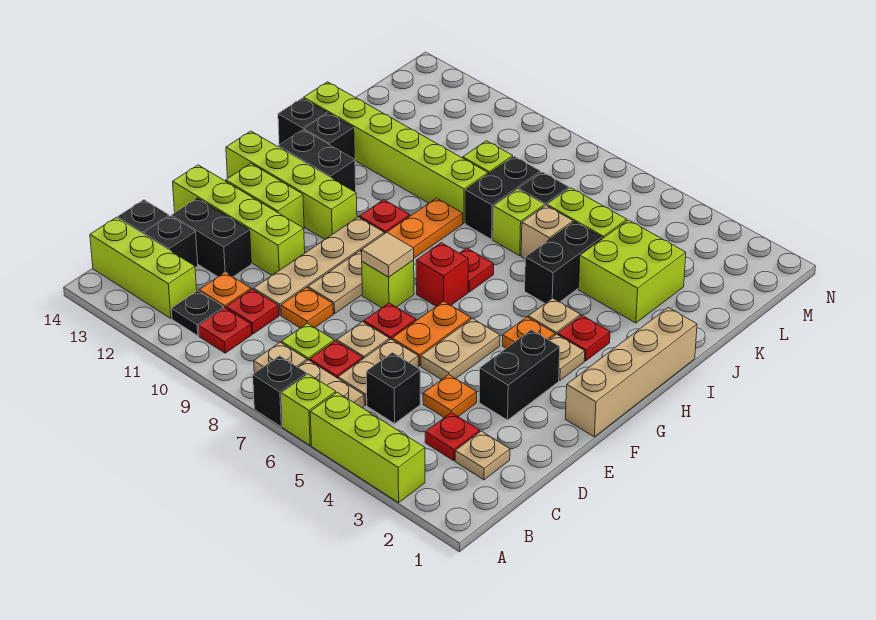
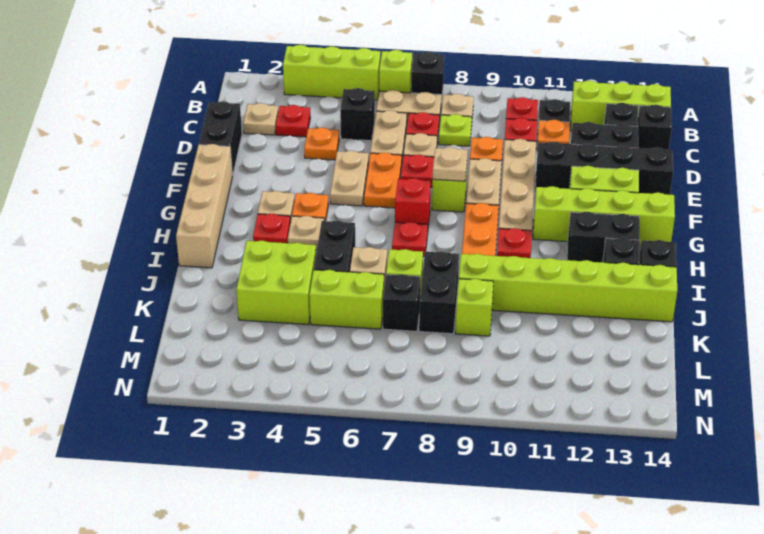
black brick E3:F3 level 1 -> black brick D1:E1 level 1
lime brick E11:E14 level 1 -> black brick E11:E14 level 1
tan tile F8 level 2 -> tan plate F8 level 2

